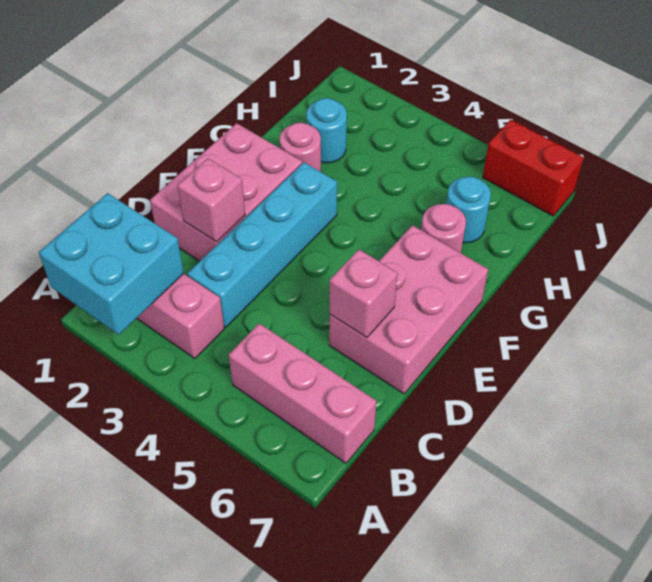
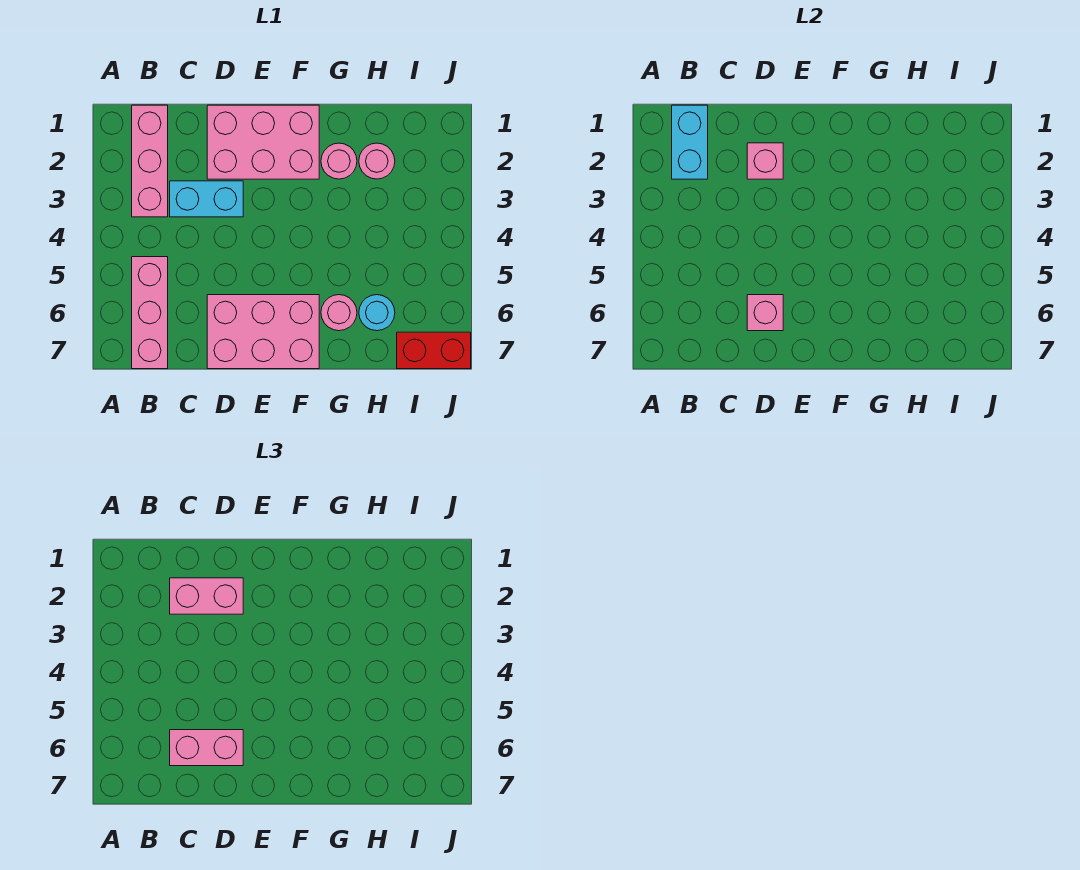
cyan brick A1:B2 level 2 -> cyan brick B1:B2 level 2
none -> pink brick C2:D2 level 3
cyan brick C3:F3 level 1 -> cyan brick C3:D3 level 1
none -> pink brick C6:D6 level 3
cyan round brick H2 level 1 -> pink round brick H2 level 1
red brick J6:J7 level 1 -> red brick I7:J7 level 1

